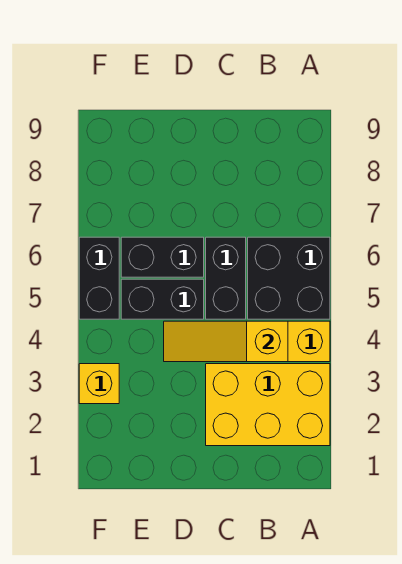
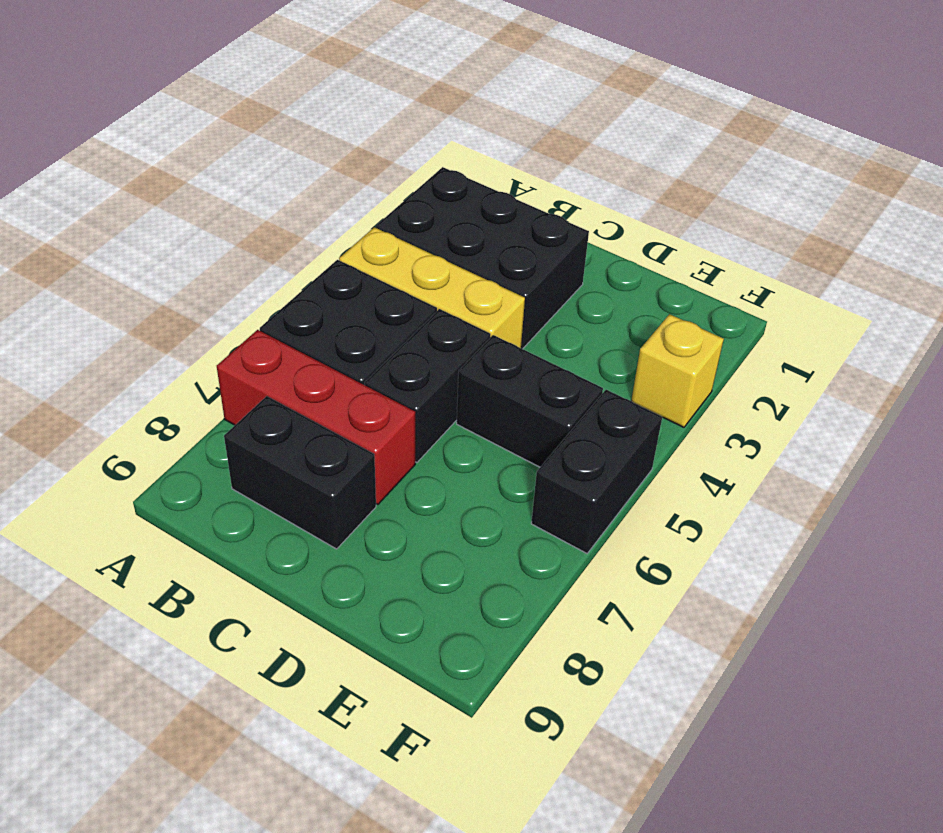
yellow brick A2:C3 level 1 -> black brick A2:C3 level 1
none -> red brick A7:C7 level 1
yellow slope B4:D4 level 2 top B -> none
black brick D6:E6 level 1 -> black brick B8:C8 level 1

